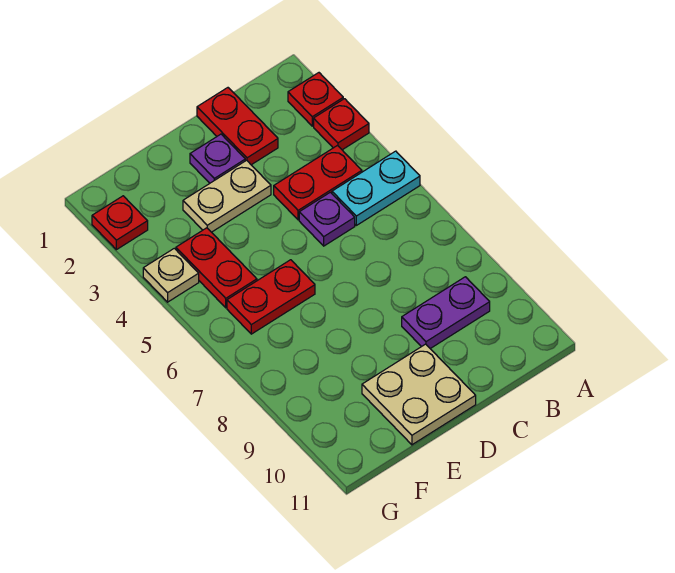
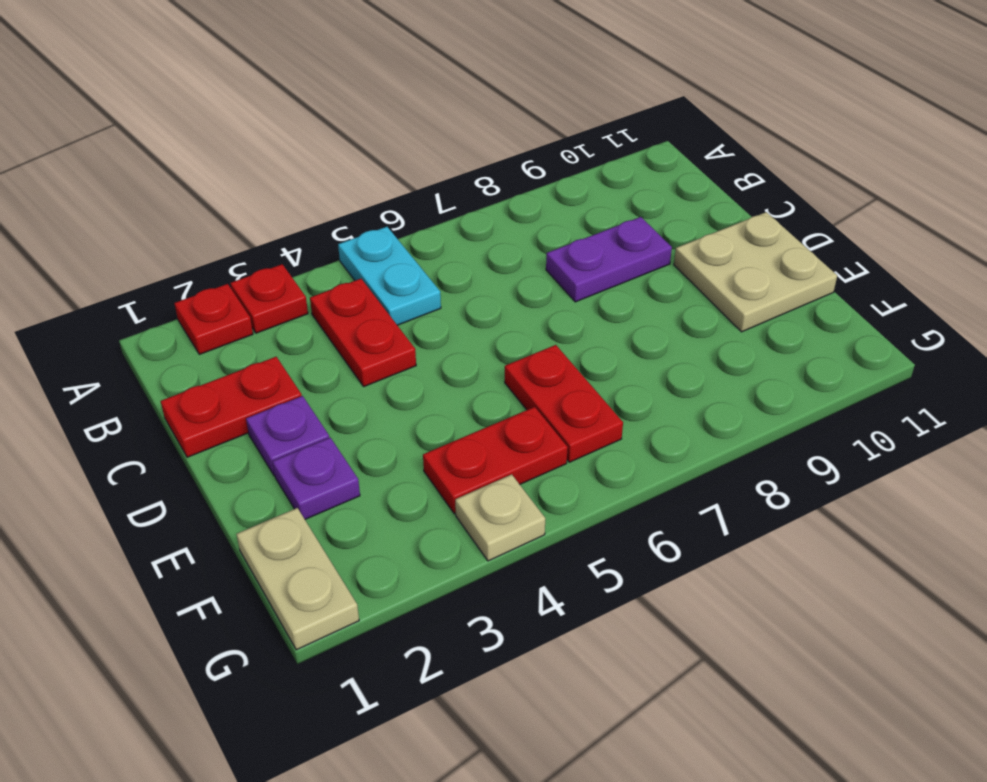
purple plate B9:C9 level 1 -> purple plate C8:C9 level 1
purple plate C5 level 1 -> purple plate E2 level 1
tan plate D3:E3 level 1 -> tan plate F1:G1 level 1
red plate G2 level 1 -> none

